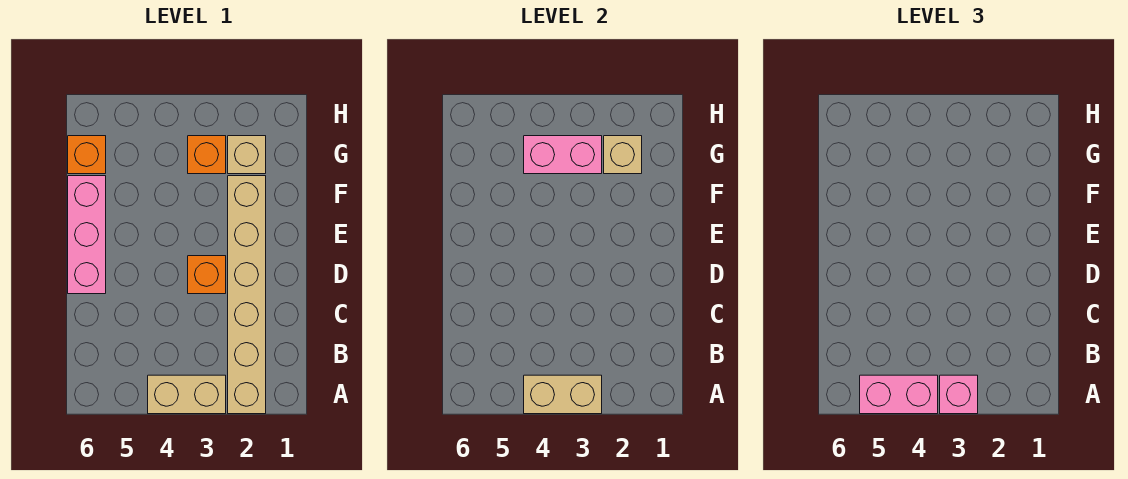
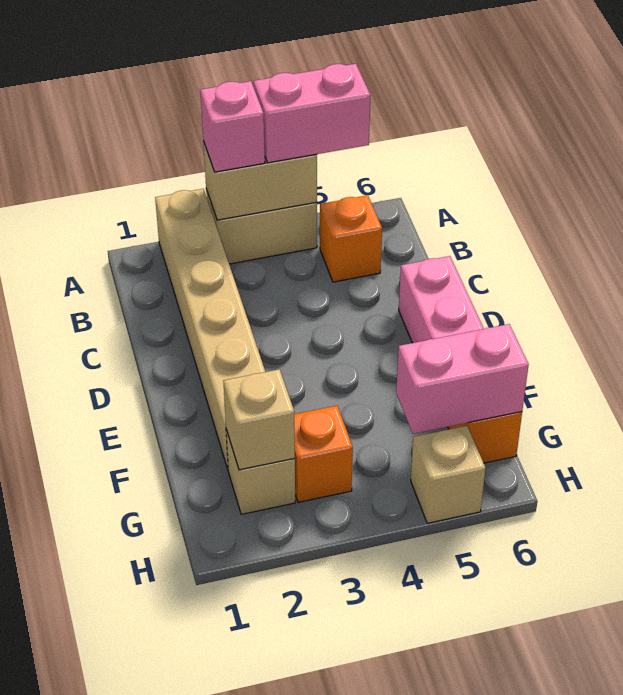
orange brick D3 level 1 -> orange brick B5 level 1
pink brick G3:G4 level 2 -> pink brick G5:G6 level 2
none -> tan brick H5 level 1

